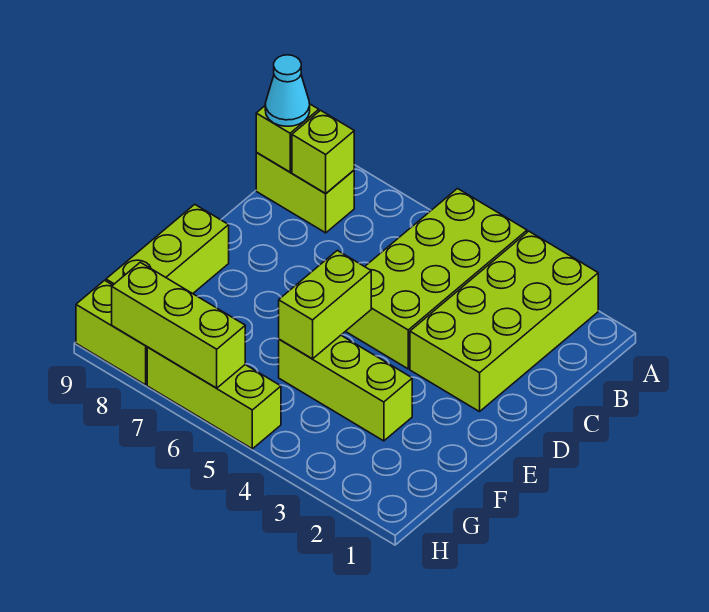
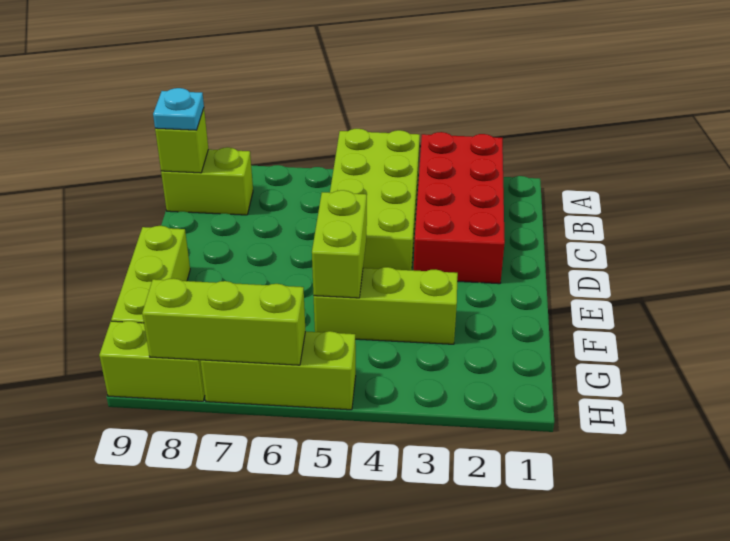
lime brick A2:D3 level 1 -> red brick A2:D3 level 1
lime brick B8 level 2 -> none
cyan cone B9 level 3 -> cyan plate B9 level 3

